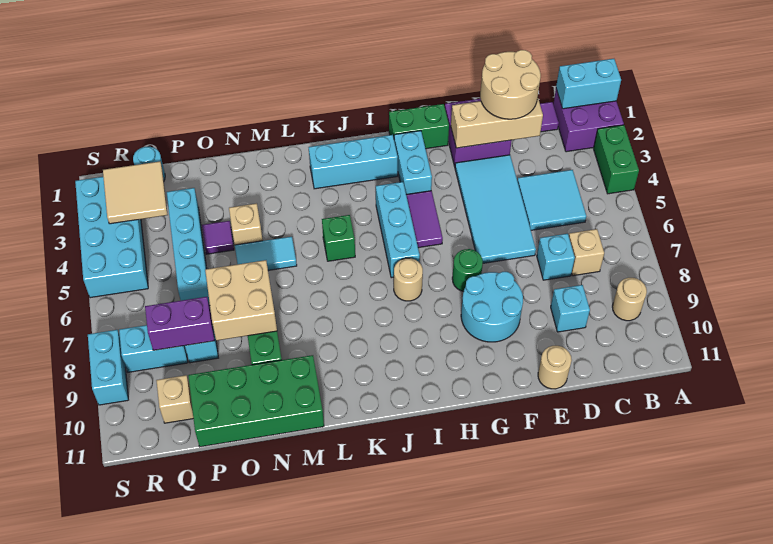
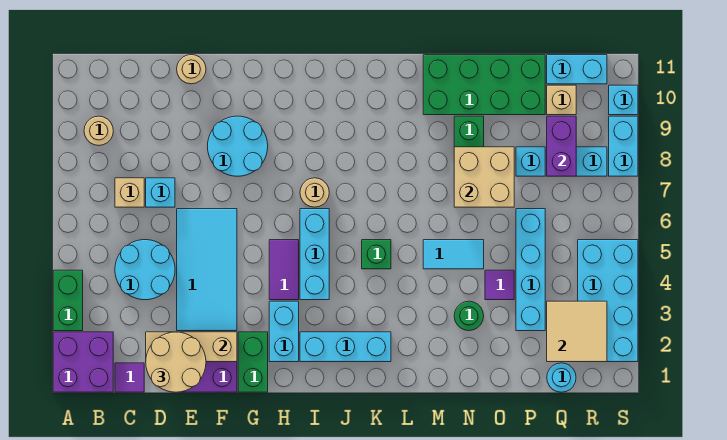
cyan brick A1:B1 level 2 -> cyan brick Q11:R11 level 1
cyan tile C4:D5 level 1 -> cyan round brick C4:D5 level 1
cyan brick D9 level 1 -> cyan brick S10 level 1
green brick G1:H1 level 1 -> green brick G1:G2 level 1
green round brick G7 level 1 -> green round brick N3 level 1
tan brick N4 level 1 -> none
purple brick P8:Q8 level 2 -> purple brick Q8:Q9 level 2

